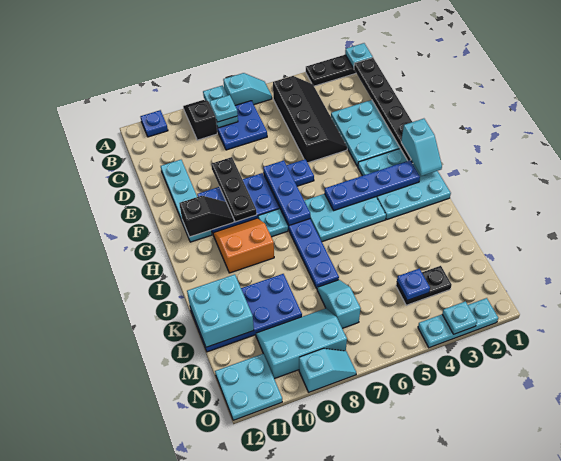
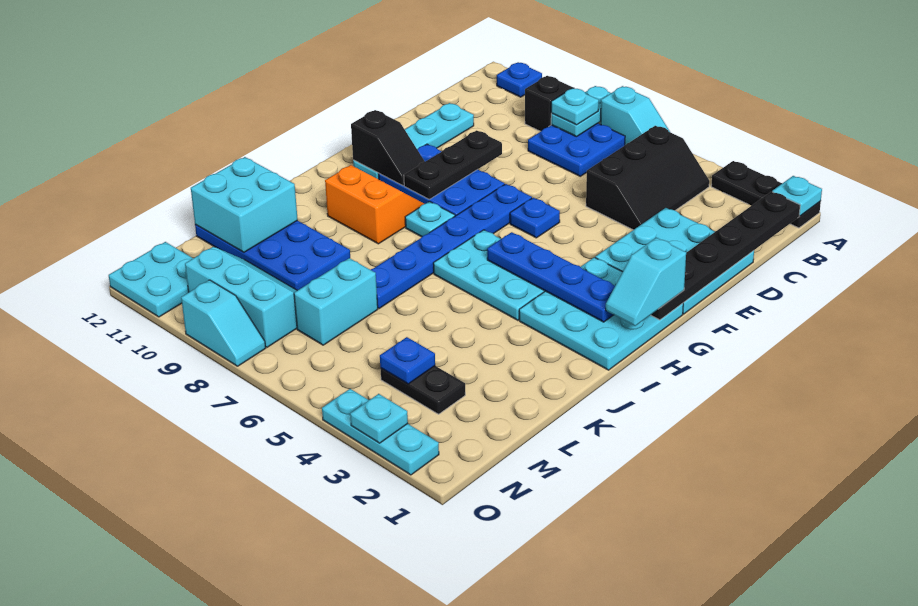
black slope B4:E5 level 1 top 5 -> black slope B4:D5 level 1 top 5
blue plate F7:H7 level 2 -> none
cyan slope L7:M7 level 1 top M -> cyan brick L7:M7 level 1

